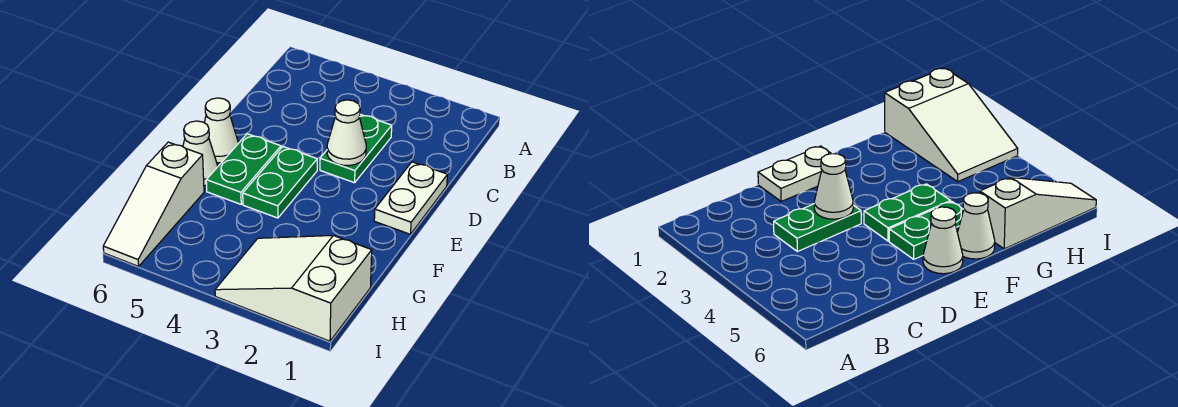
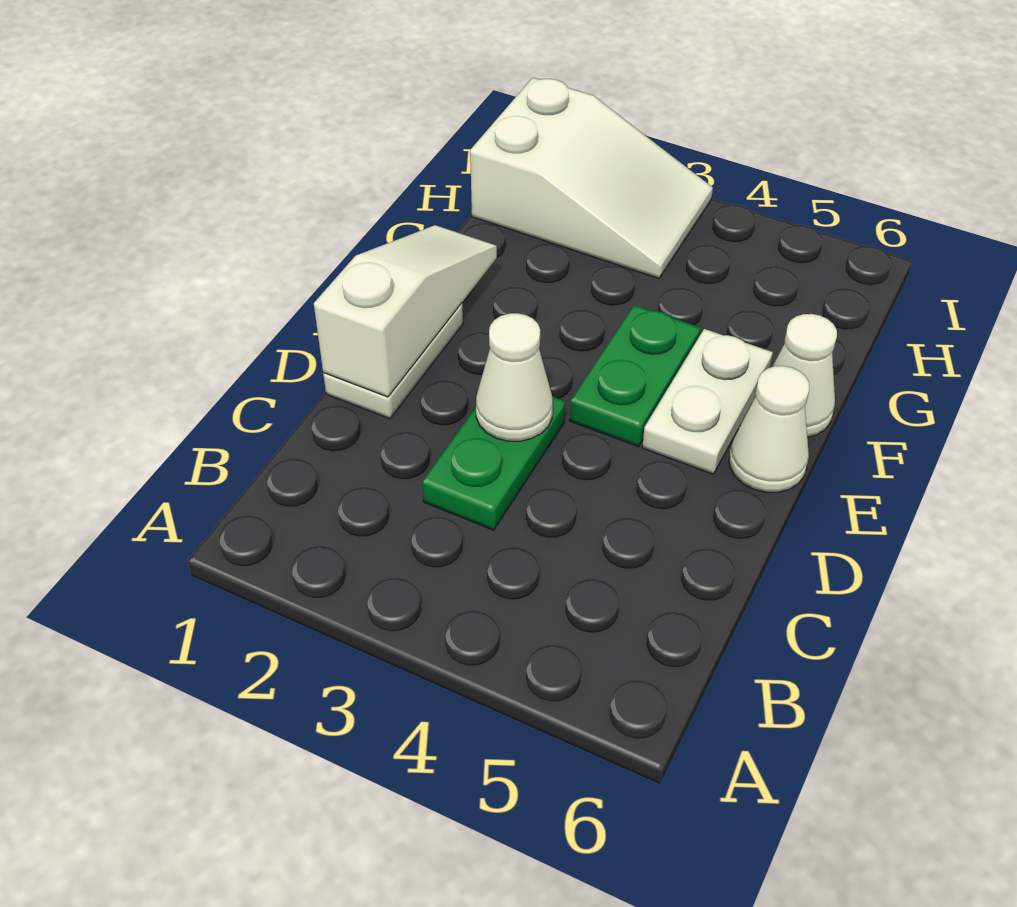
green plate E5:F5 level 1 -> white plate E5:F5 level 1
white slope G6:I6 level 1 top G -> white slope D1:F1 level 2 top D

